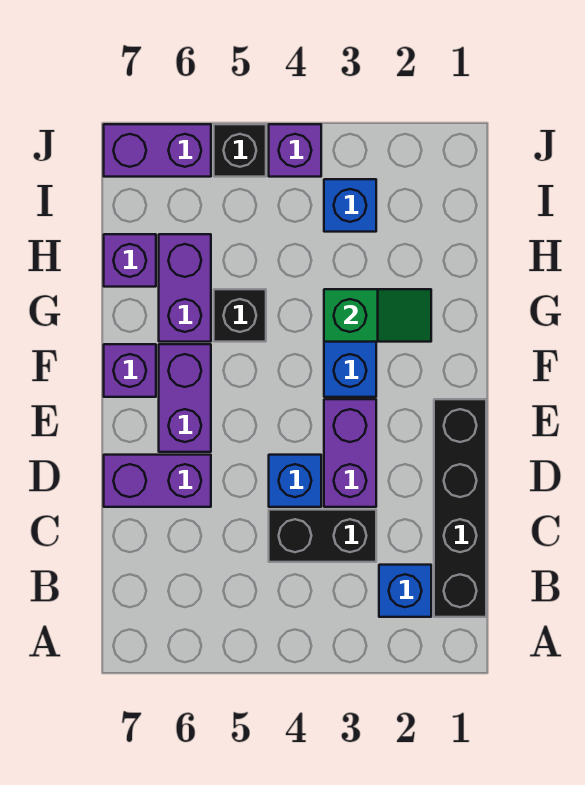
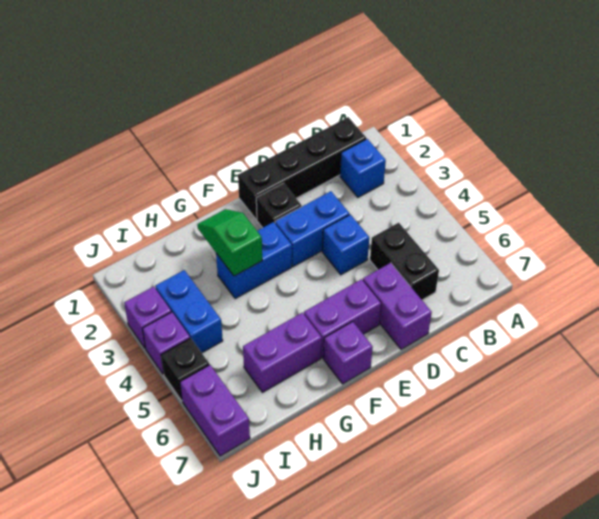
black brick C3:C4 level 1 -> black brick C5:C6 level 1
purple brick D3:E3 level 1 -> blue brick D3:E3 level 1
black brick G5 level 1 -> black brick E2 level 1
purple brick H7 level 1 -> purple brick J3 level 1
blue brick I3 level 1 -> blue brick I3:I4 level 1

